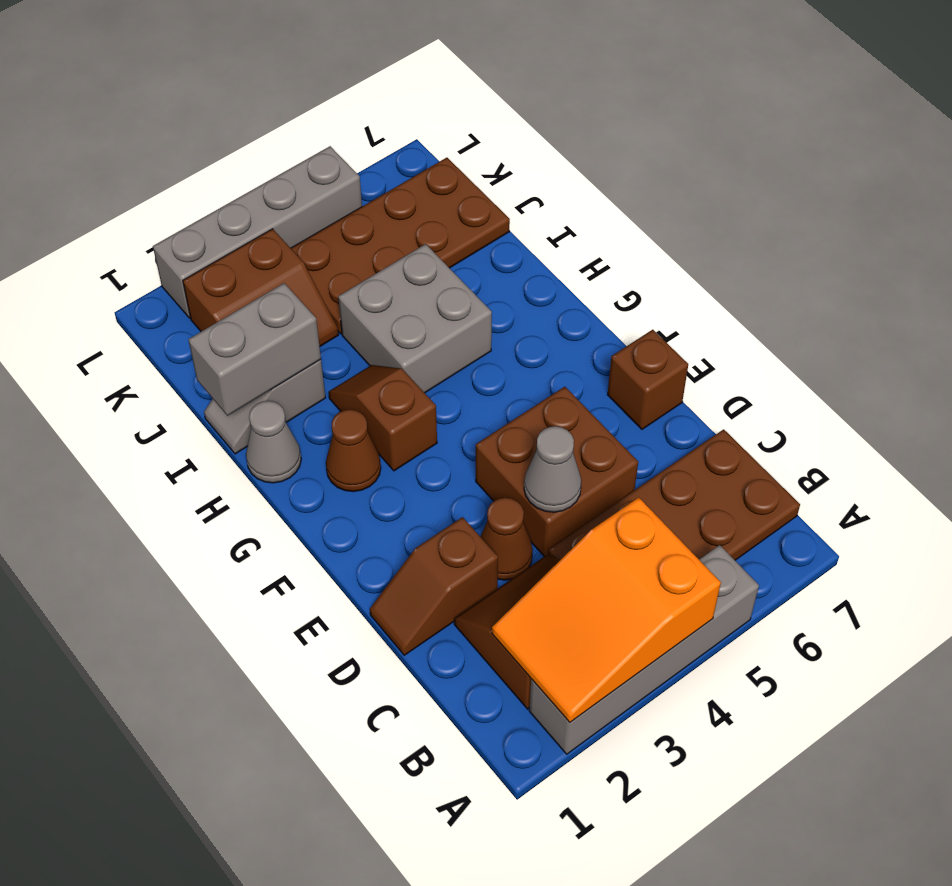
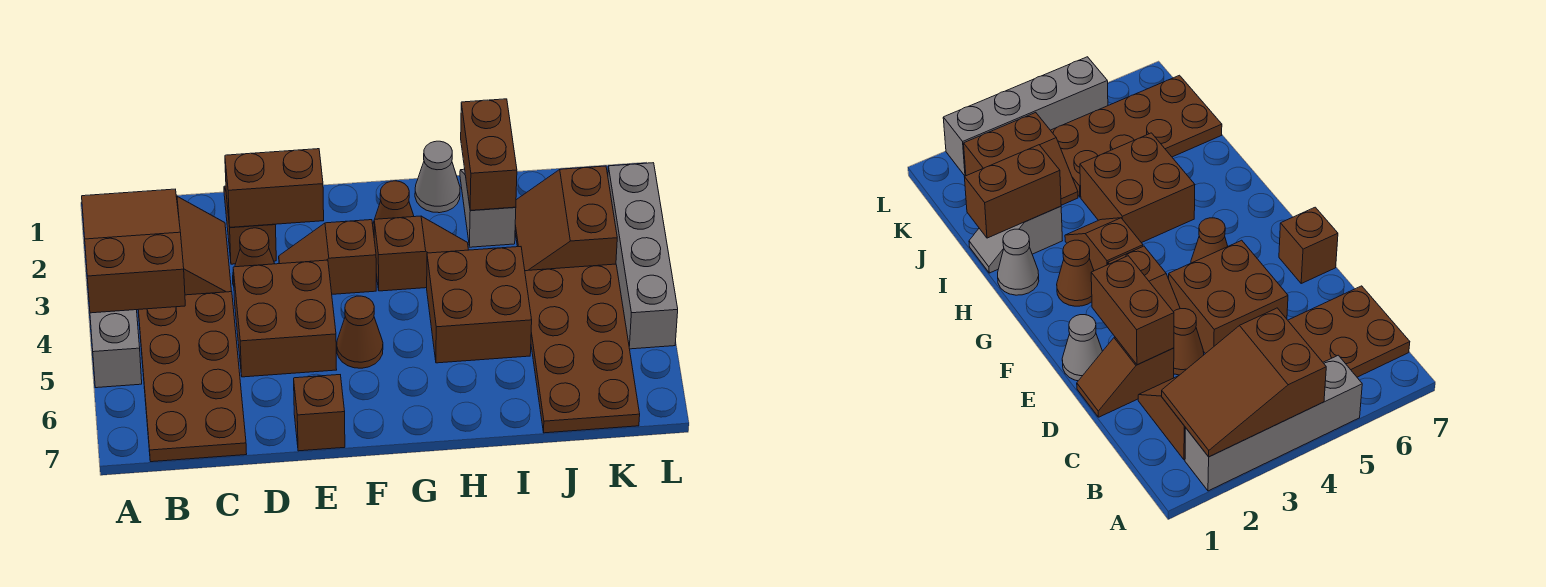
orange slope A2:B4 level 2 top 4 -> brown slope A2:B4 level 2 top 4
none -> brown brick D2:E2 level 2
grey cone D4 level 2 -> grey cone E1 level 1
none -> brown slope E3:F3 level 1 top F
none -> brown cone F5 level 1
grey brick H4:I5 level 1 -> brown brick H4:I5 level 1
grey brick I1:I2 level 2 -> brown brick I1:I2 level 2

